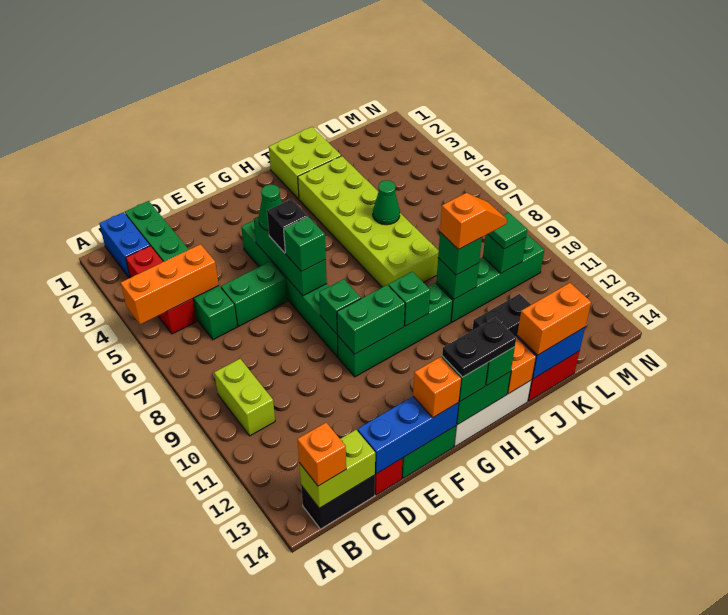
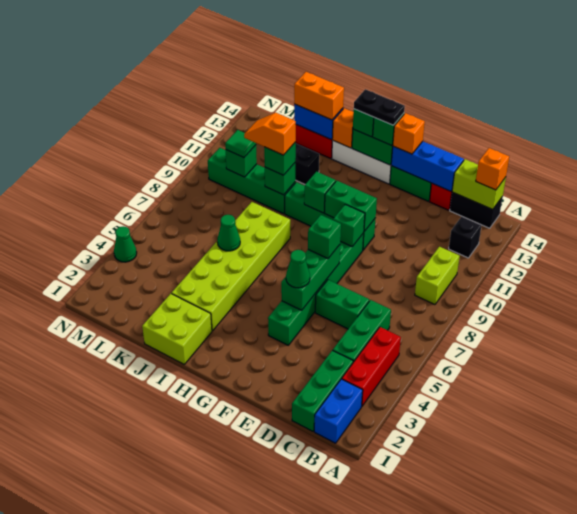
orange brick A5:C5 level 2 -> none
black brick F6 level 3 -> black brick B12 level 1
none -> green cone N4 level 1

